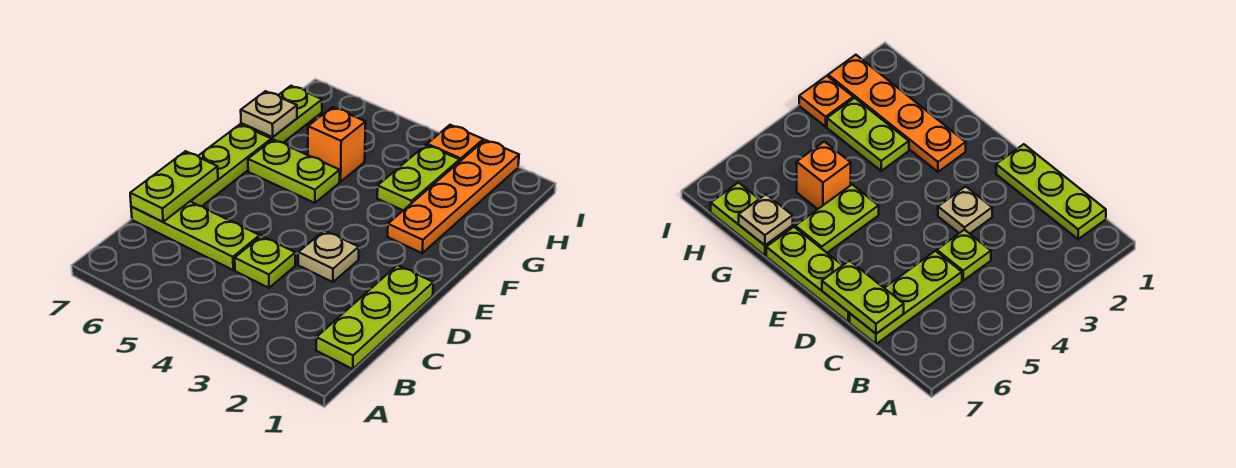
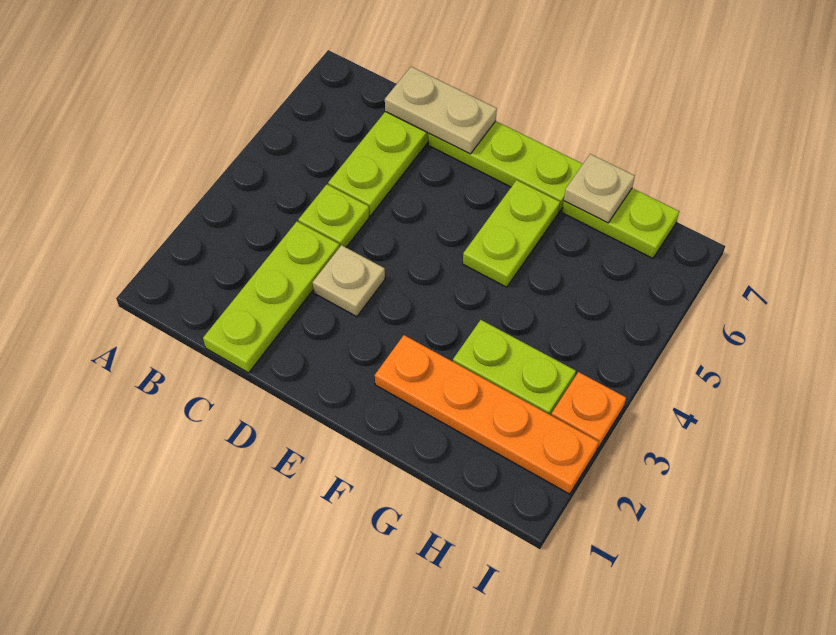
lime plate B1:D1 level 1 -> lime plate C1:C3 level 1
lime plate C7:D7 level 2 -> tan plate C7:D7 level 2
orange brick G5 level 1 -> none

